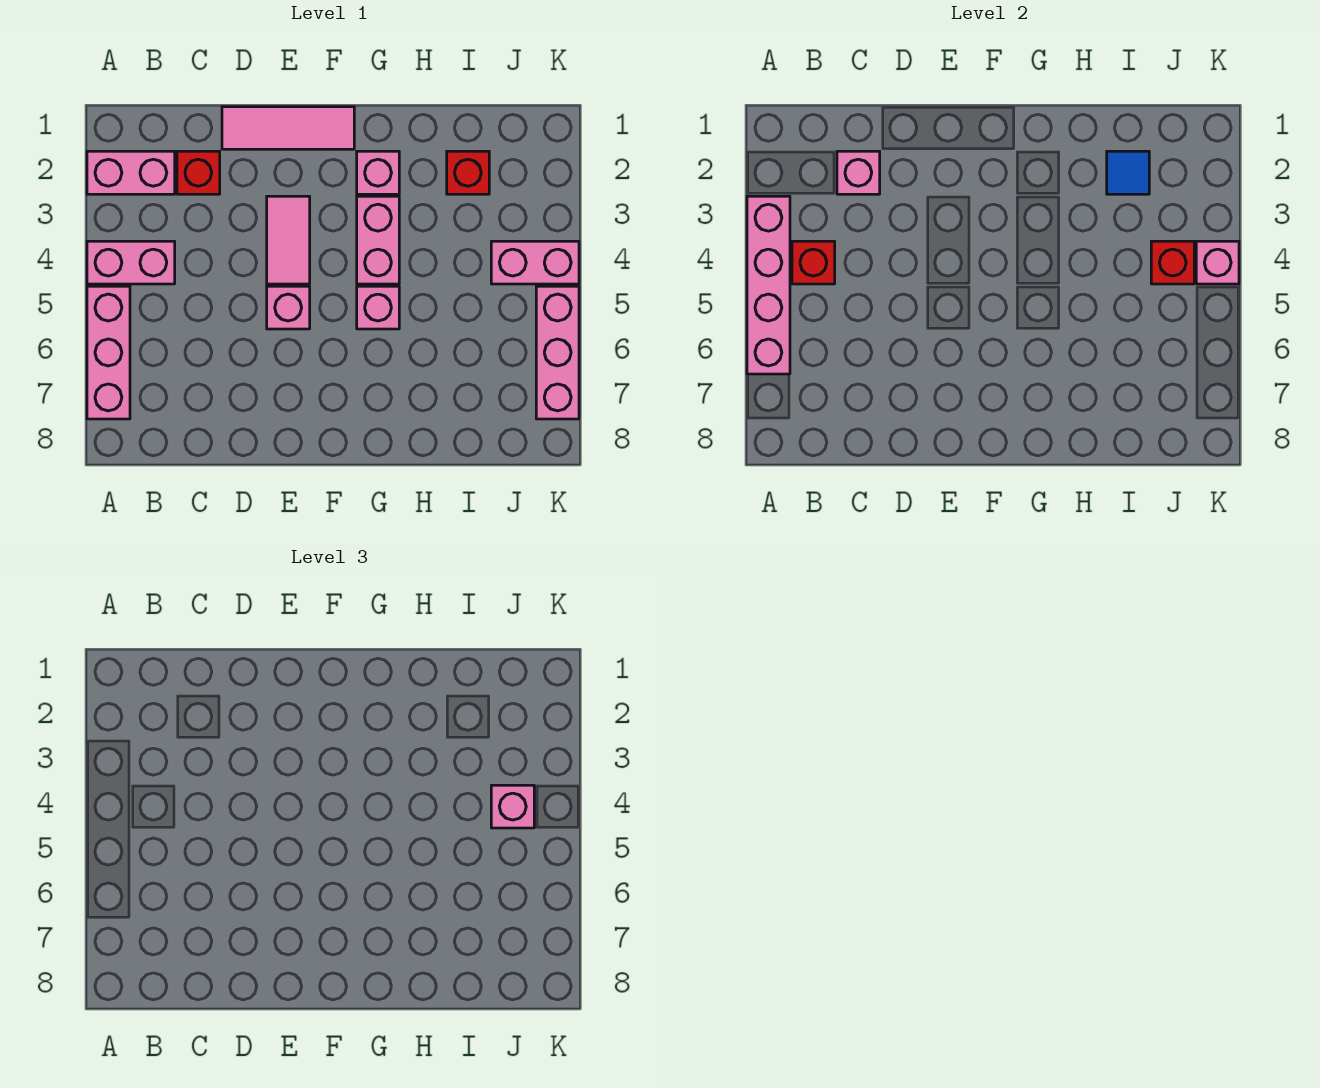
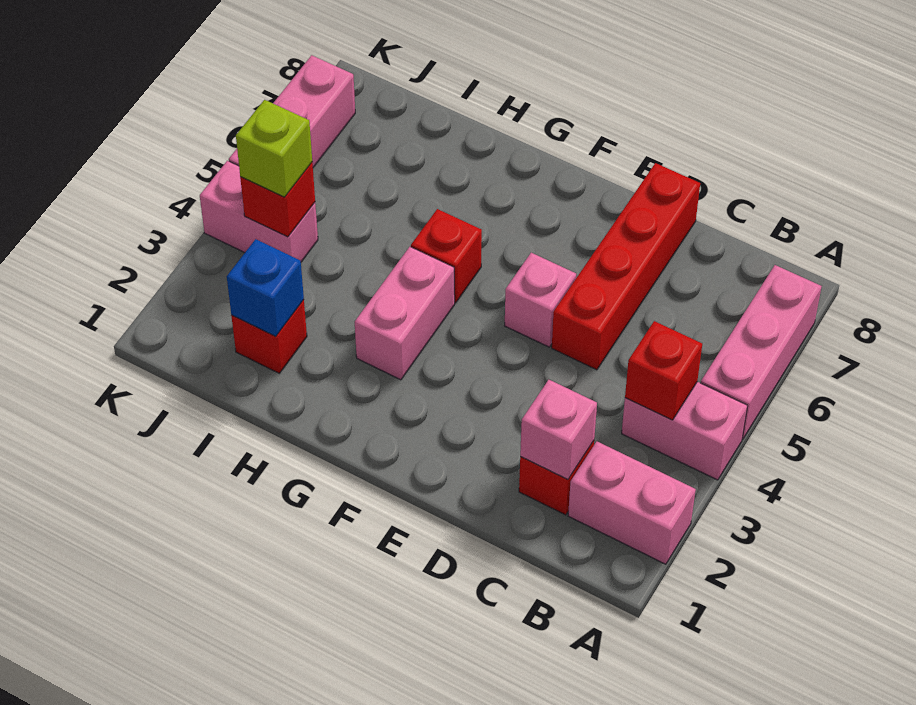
pink brick A3:A6 level 2 -> none
pink tile D1:F1 level 1 -> none
none -> red brick D5:D8 level 1
pink tile E3:E4 level 1 -> none
pink brick G2 level 1 -> none
pink brick G5 level 1 -> red brick G5 level 1
blue tile I2 level 2 -> blue brick I2 level 2
pink brick J4 level 3 -> lime brick J4 level 3
pink brick K4 level 2 -> none

